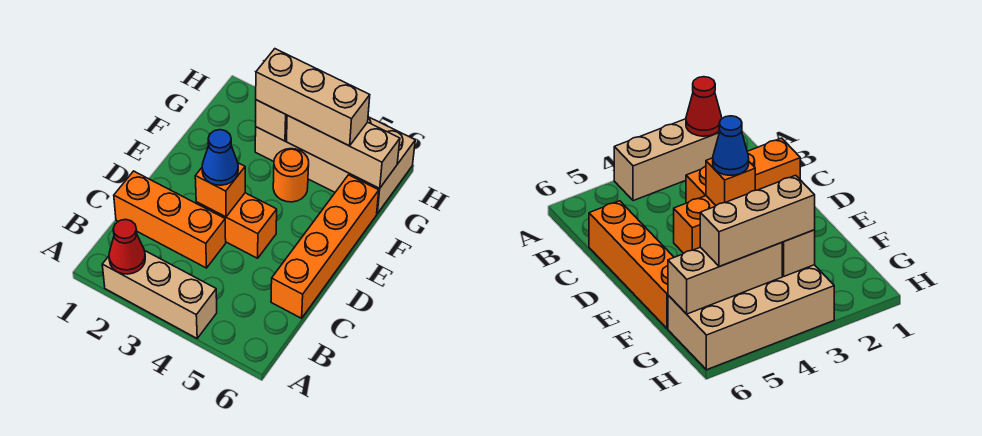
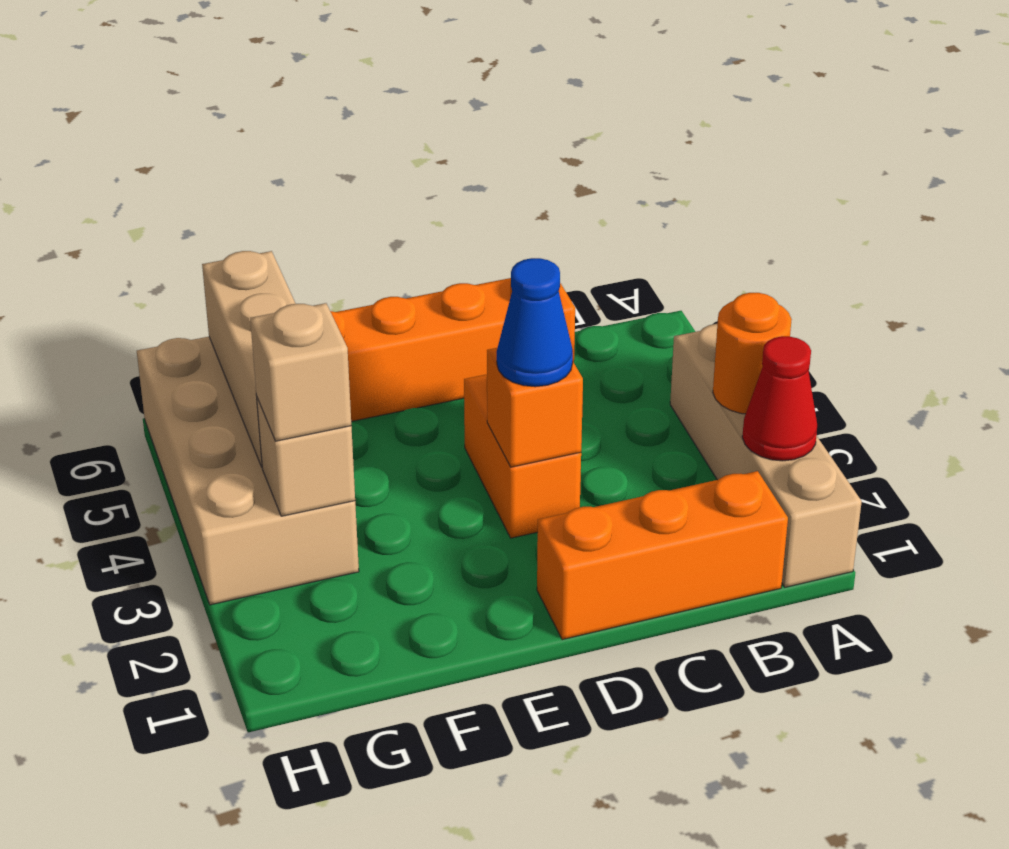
tan brick A2:A4 level 1 -> tan brick A1:A4 level 1
orange brick C1:C3 level 1 -> orange brick B1:D1 level 1
orange round brick F4 level 1 -> orange round brick A3 level 2
tan brick G3:G5 level 3 -> tan brick G3 level 3

